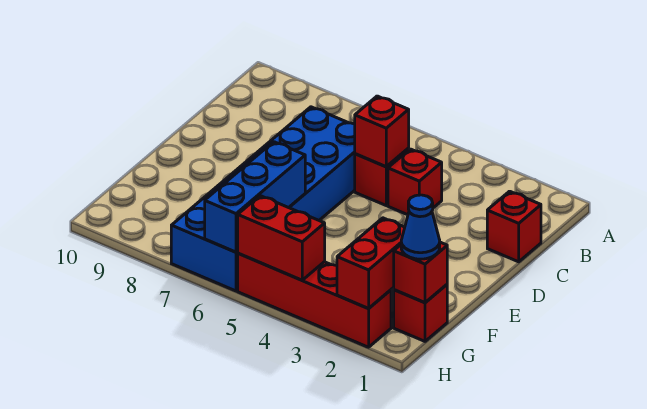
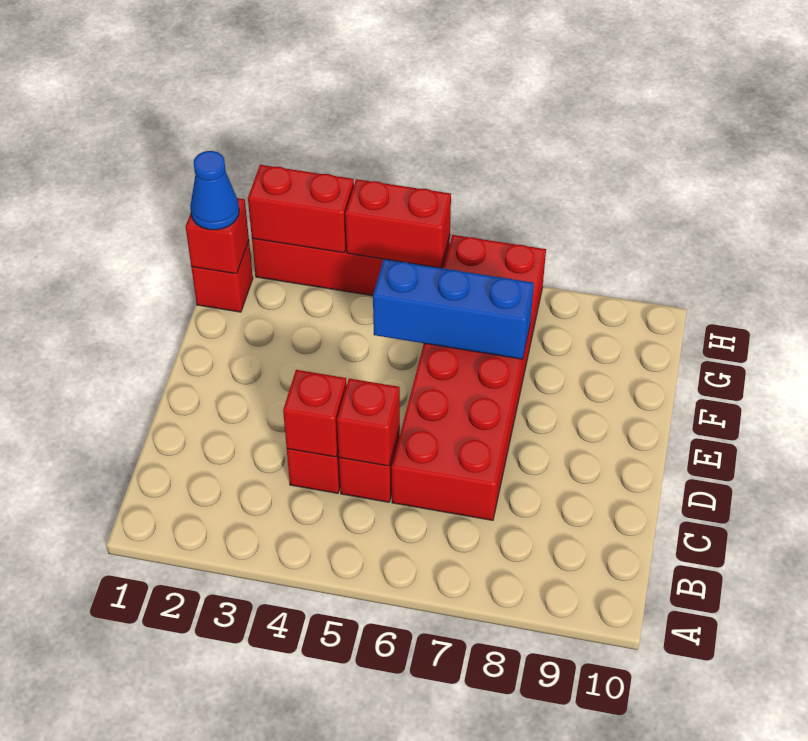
red brick C1 level 1 -> red brick C4 level 2
blue brick C6:H7 level 1 -> red brick C6:H7 level 1
blue brick F6:H6 level 2 -> blue brick F5:F7 level 2
red brick G2:H2 level 2 -> red brick H2:H3 level 2

